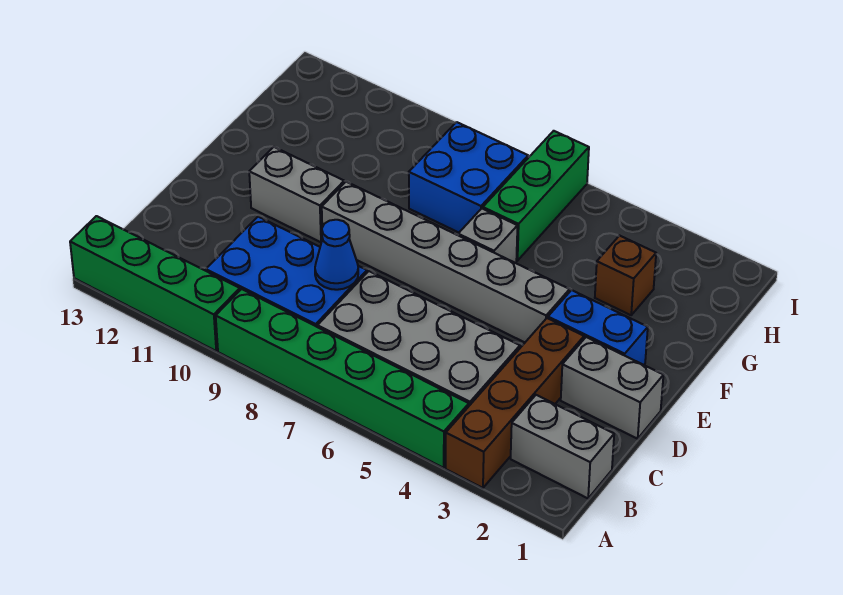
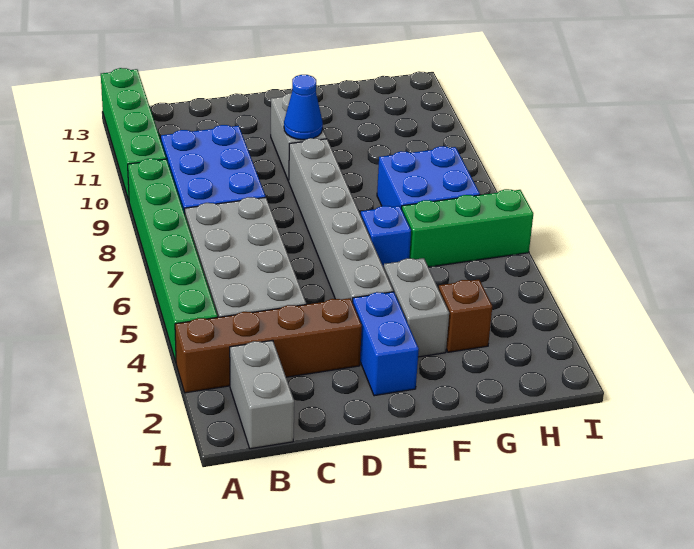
blue cone C8 level 2 -> blue cone E10 level 2
grey brick D1:D2 level 1 -> grey brick F3:F4 level 1
grey brick F6 level 1 -> blue brick F6 level 1

